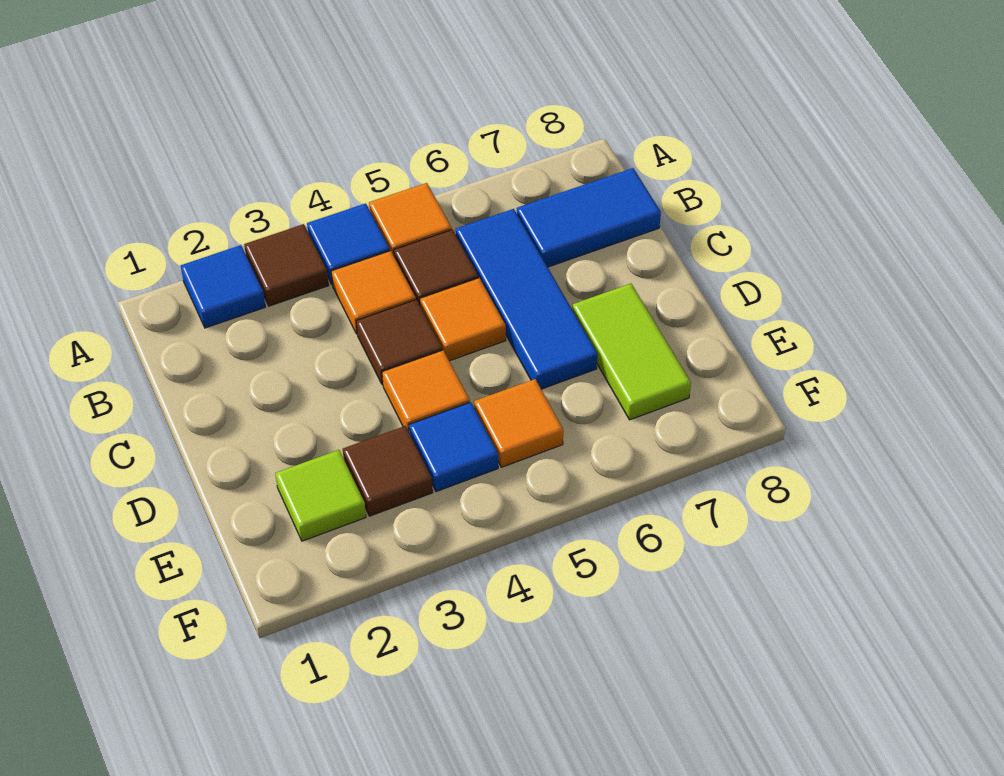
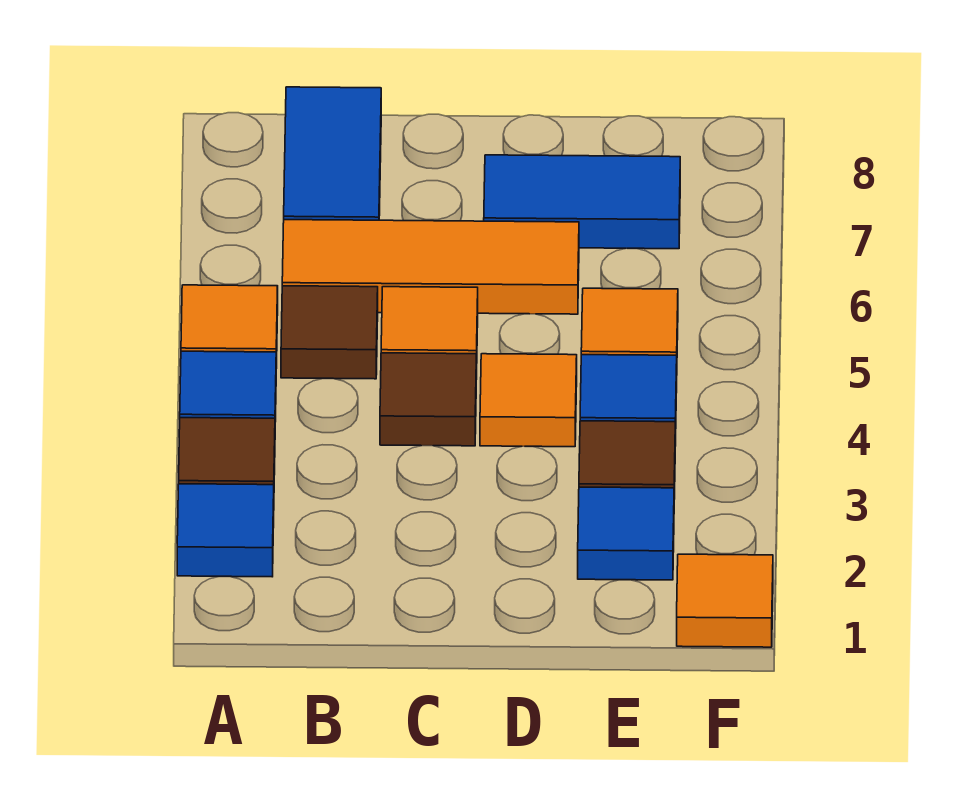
orange tile B4 level 1 -> orange tile F1 level 1
blue tile B6:D6 level 1 -> orange tile B6:D6 level 1
lime tile D7:E7 level 1 -> blue tile D7:E7 level 1
lime tile E2 level 1 -> blue tile E2 level 1

